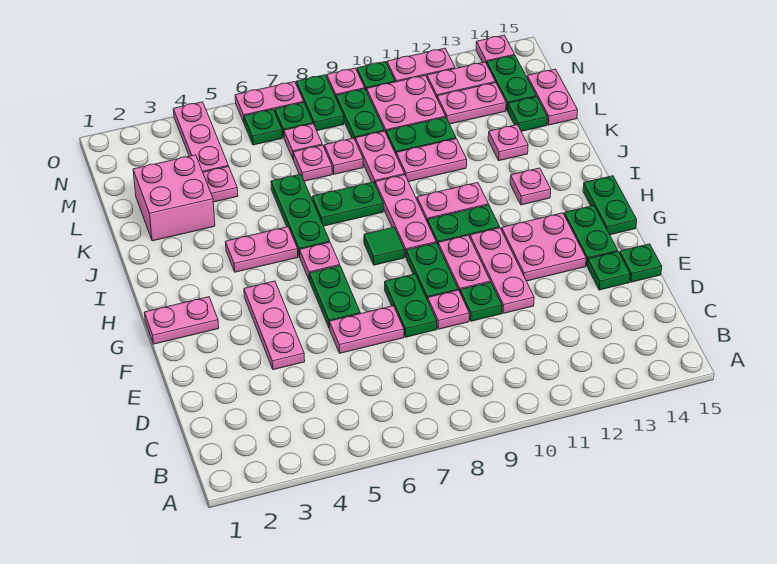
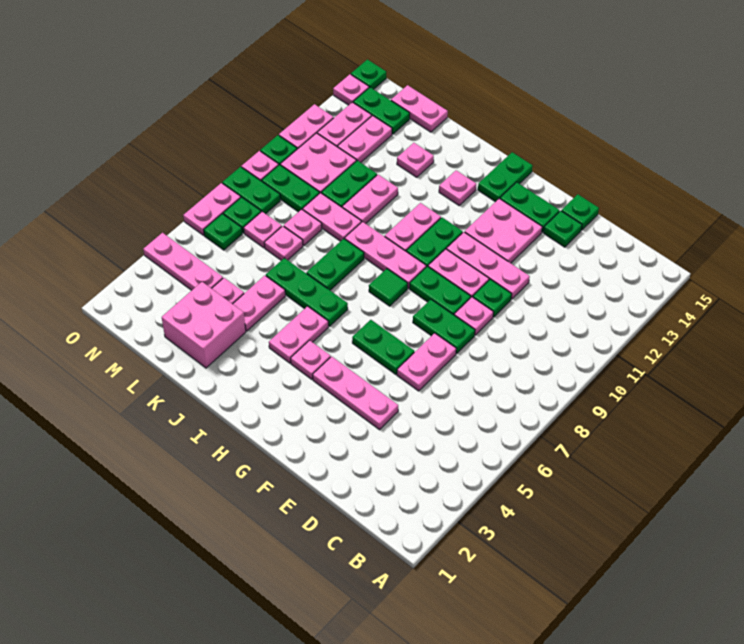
pink plate G1:G2 level 1 -> pink plate K4:K5 level 1
green plate G15:H15 level 1 -> green plate H14:H15 level 1
pink plate H6 level 1 -> pink plate H4 level 1
green plate L14 level 1 -> green plate O15 level 1

